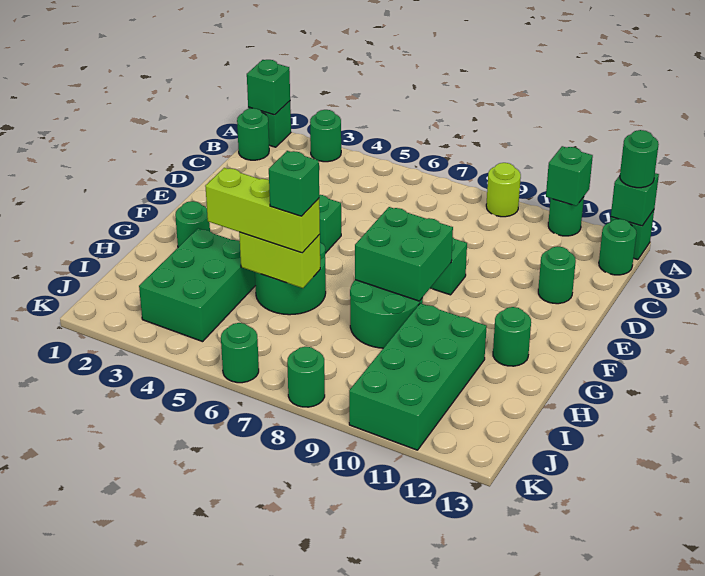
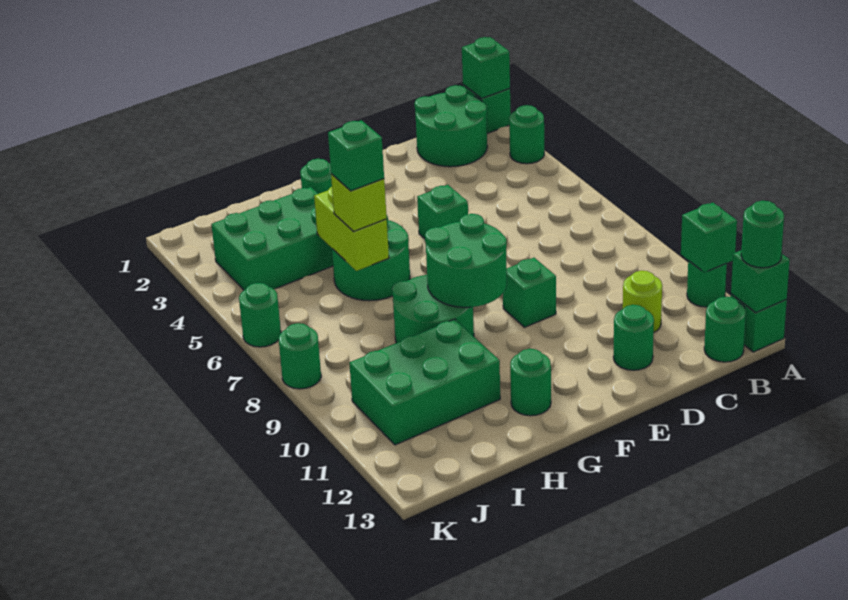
lime round brick A9 level 1 -> lime round brick C11 level 1
green round brick B1 level 1 -> green round brick B1:C2 level 1
green brick F8:G9 level 2 -> green round brick F8:G9 level 2
lime brick H4:H6 level 3 -> lime brick H6 level 3
green brick H10:K11 level 1 -> green brick H10:J11 level 1

